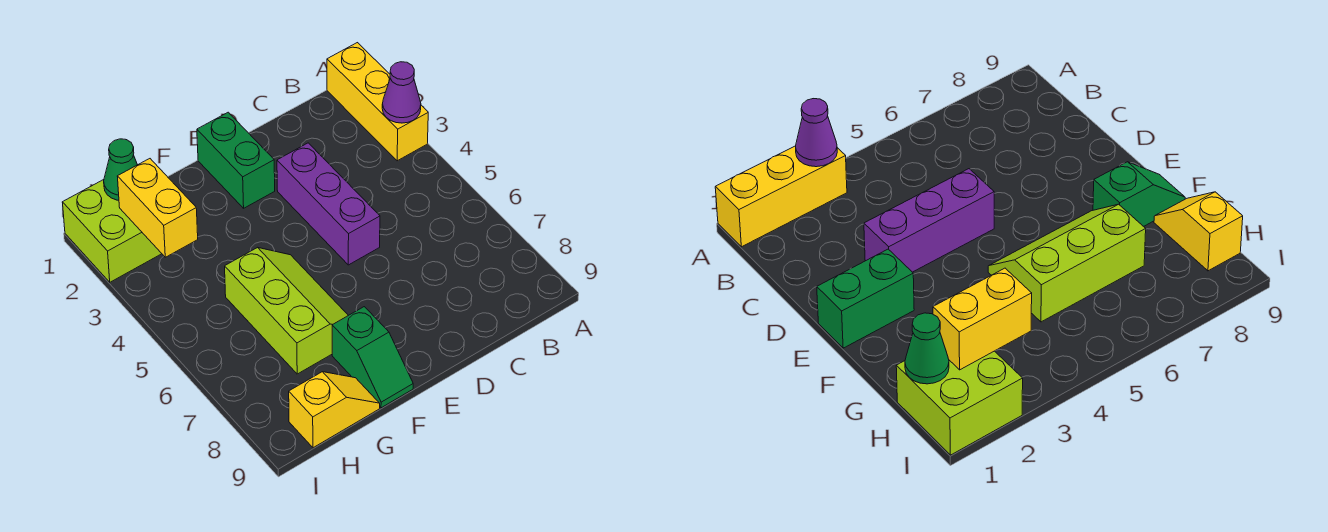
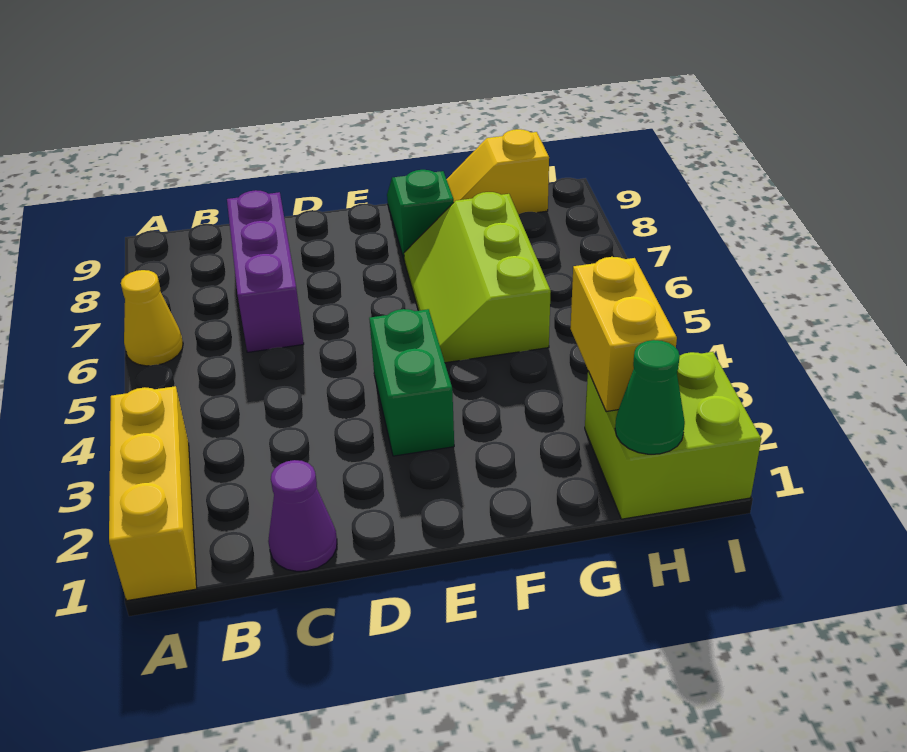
purple cone A3 level 2 -> purple cone C1 level 1
none -> yellow cone A6 level 1
purple brick D3:D5 level 1 -> purple brick C6:C8 level 1
green brick E1:E2 level 1 -> green brick E3:E4 level 1

